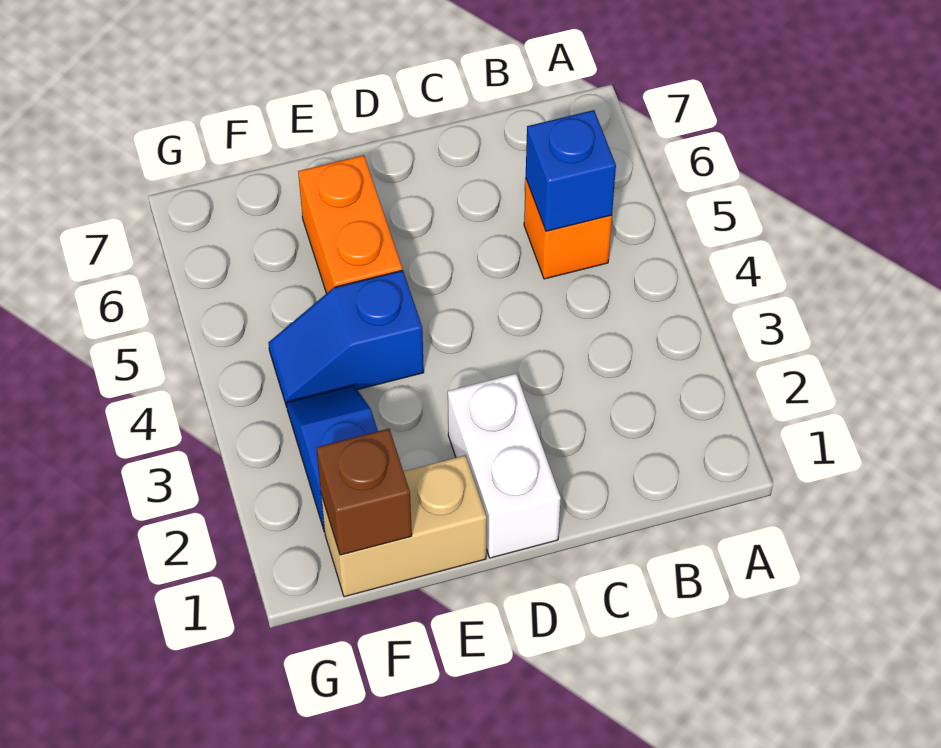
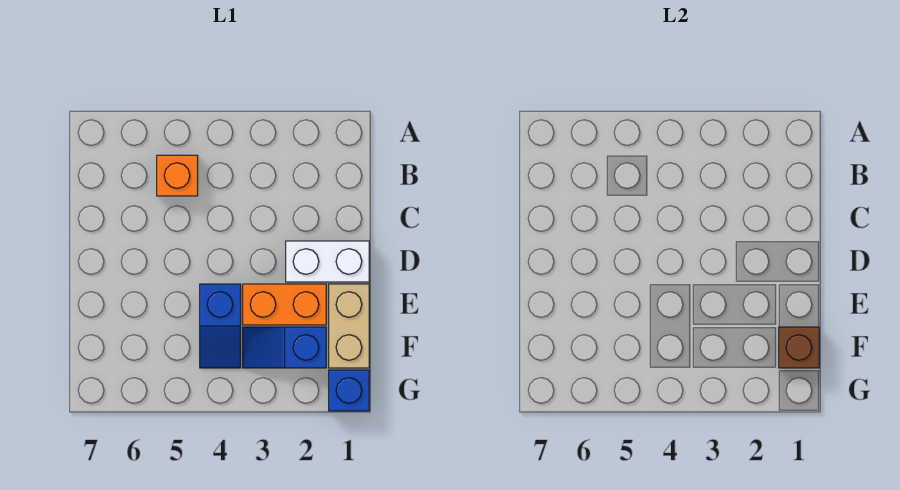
blue brick B5 level 2 -> blue brick G1 level 1
orange brick E5:E6 level 1 -> orange brick E2:E3 level 1

